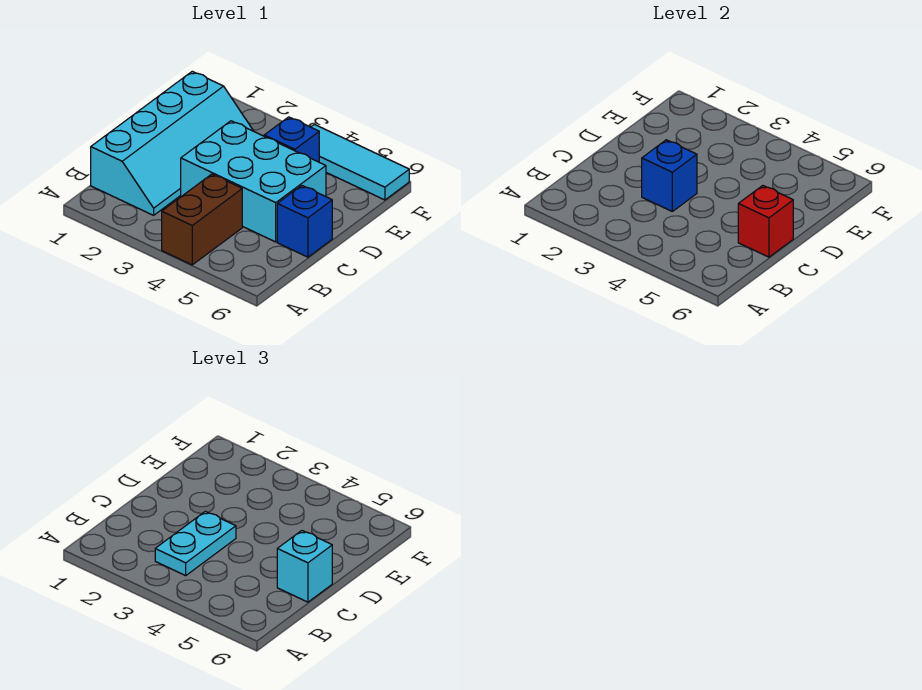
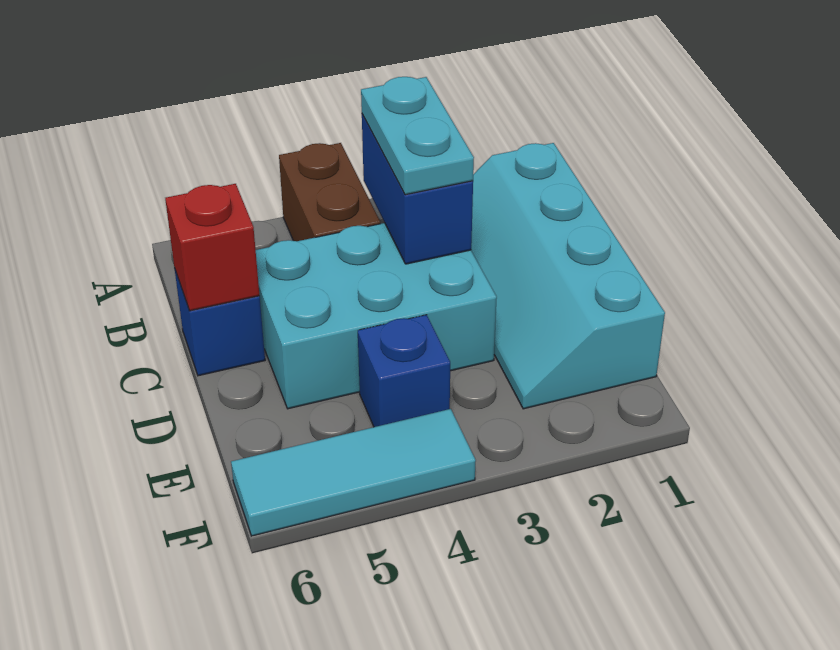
blue brick C3 level 2 -> blue brick B3:C3 level 2
cyan brick C6 level 3 -> none

